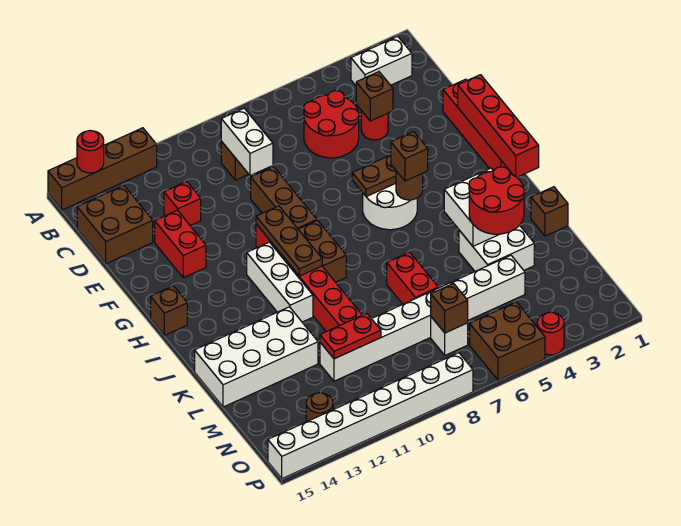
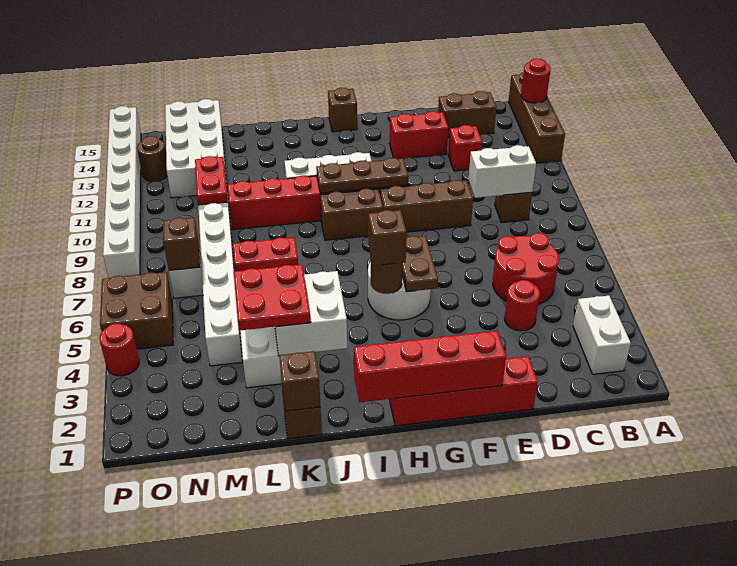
brown brick C14:D15 level 1 -> brown brick C14:D14 level 1
brown brick D4 level 2 -> brown brick K1 level 2
red round brick K3:L4 level 3 -> red plate K3:L4 level 3
white brick K12:L15 level 1 -> white brick M12:N15 level 1

